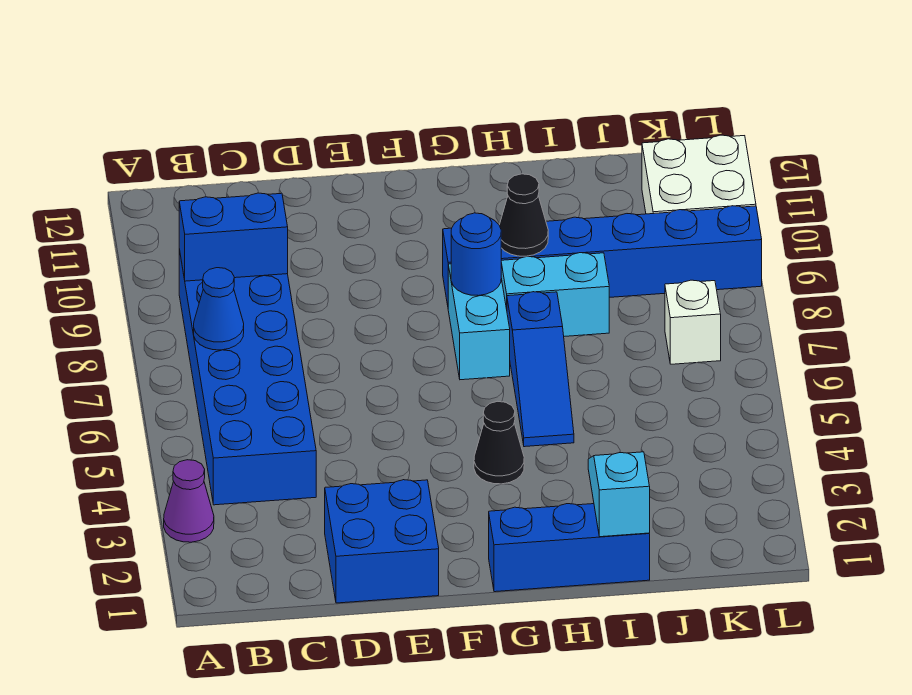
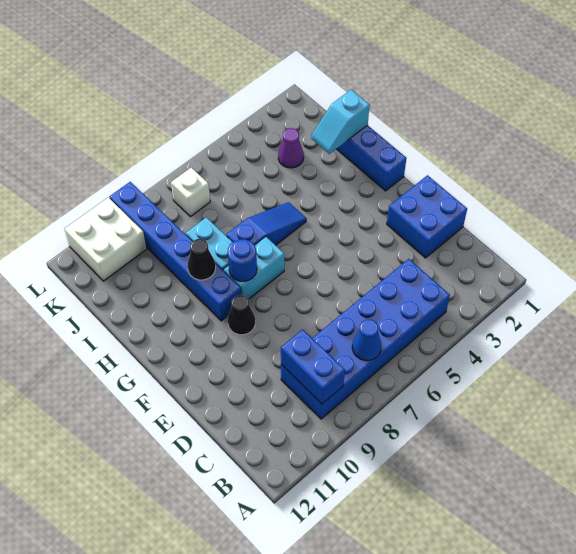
purple cone A3 level 1 -> purple cone J3 level 1
black cone G4 level 1 -> black cone F9 level 1

